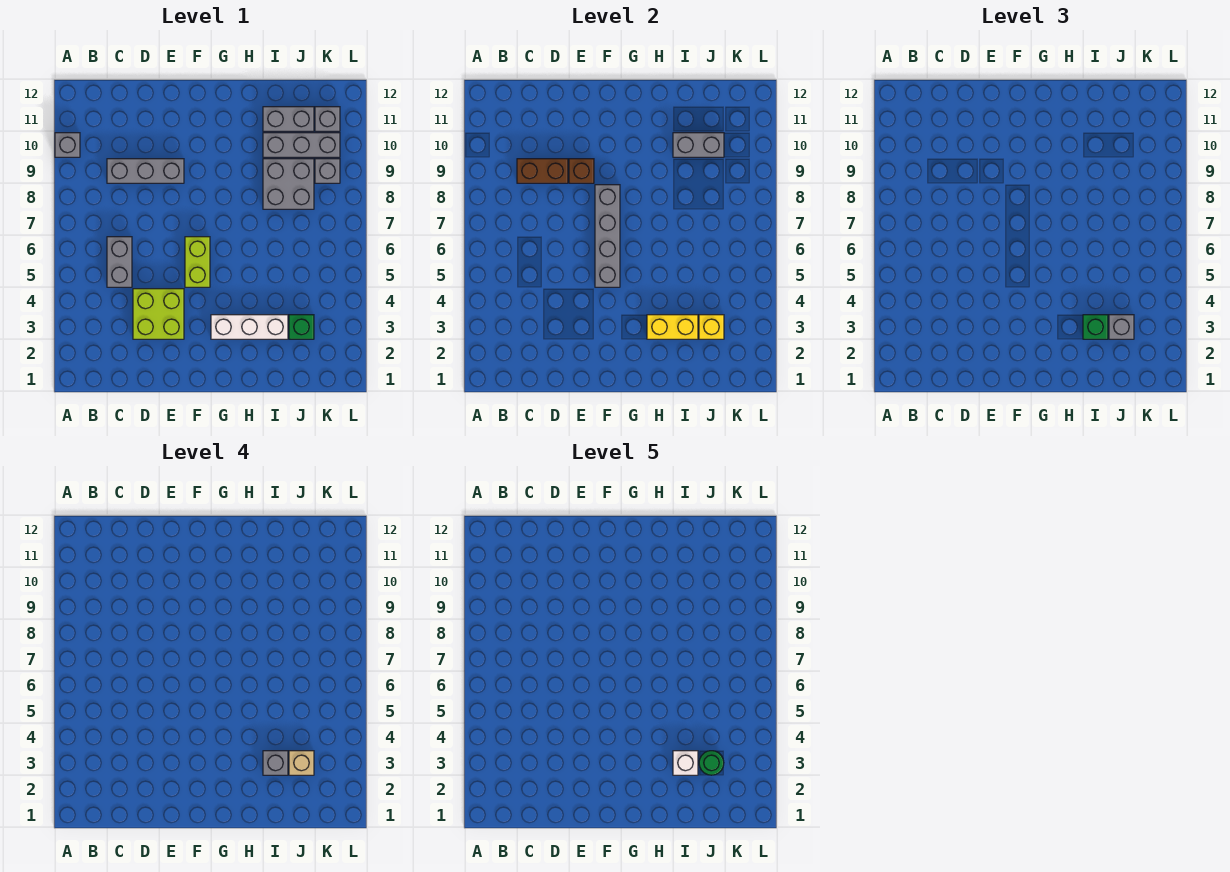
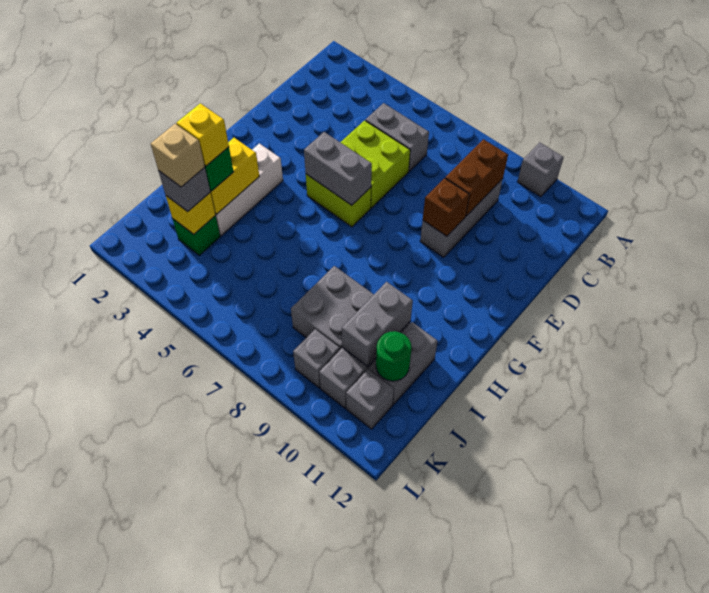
lime brick D3:E4 level 1 -> lime brick D5:E6 level 1
grey brick F5:F8 level 2 -> grey brick F5:F6 level 2
grey brick I3 level 4 -> yellow brick I3 level 4
white brick I3 level 5 -> none
green round brick J3 level 5 -> green round brick J11 level 2

